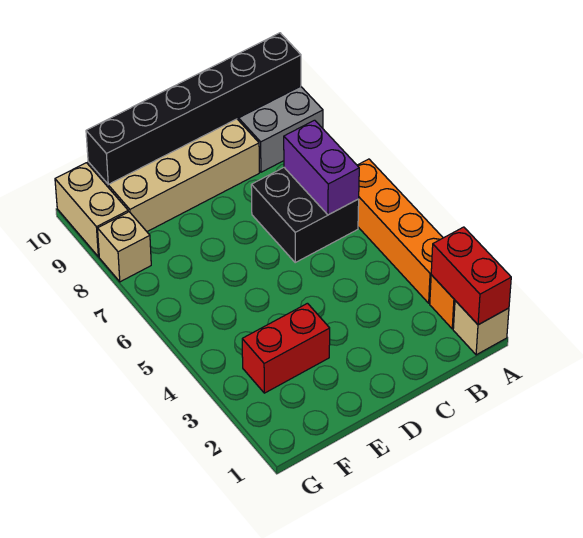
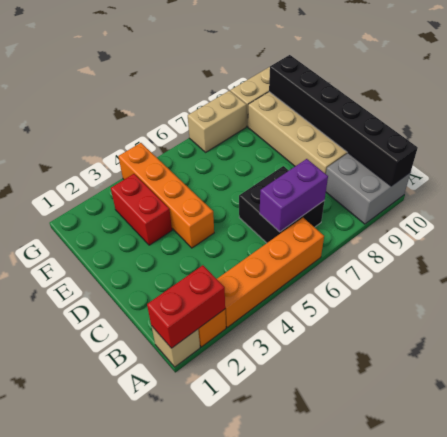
none -> orange brick D4:G4 level 1
tan brick G8 level 1 -> tan brick G7:G8 level 1

